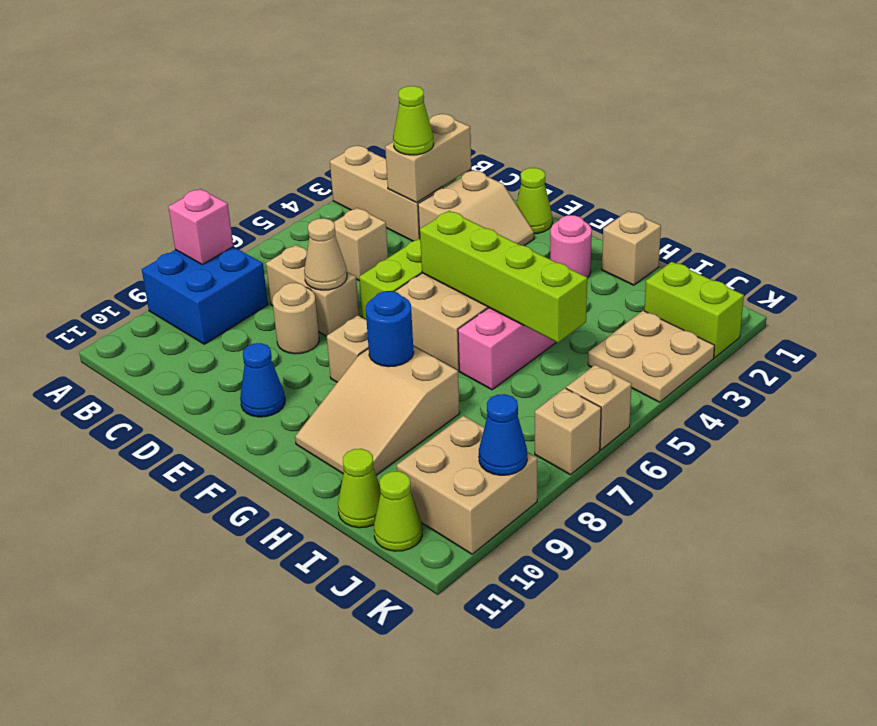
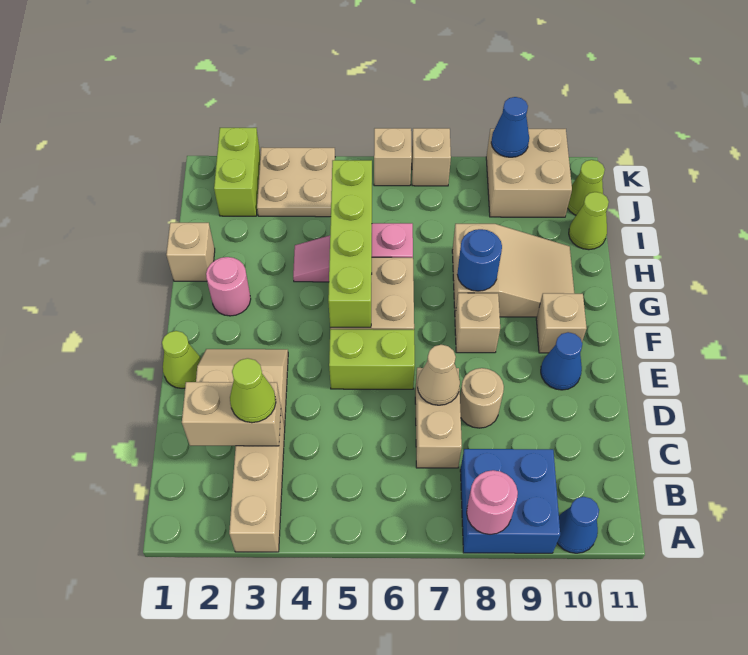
pink brick A8 level 2 -> pink round brick A8 level 2
none -> blue cone A10 level 1
tan brick C5 level 1 -> tan brick F10 level 1

